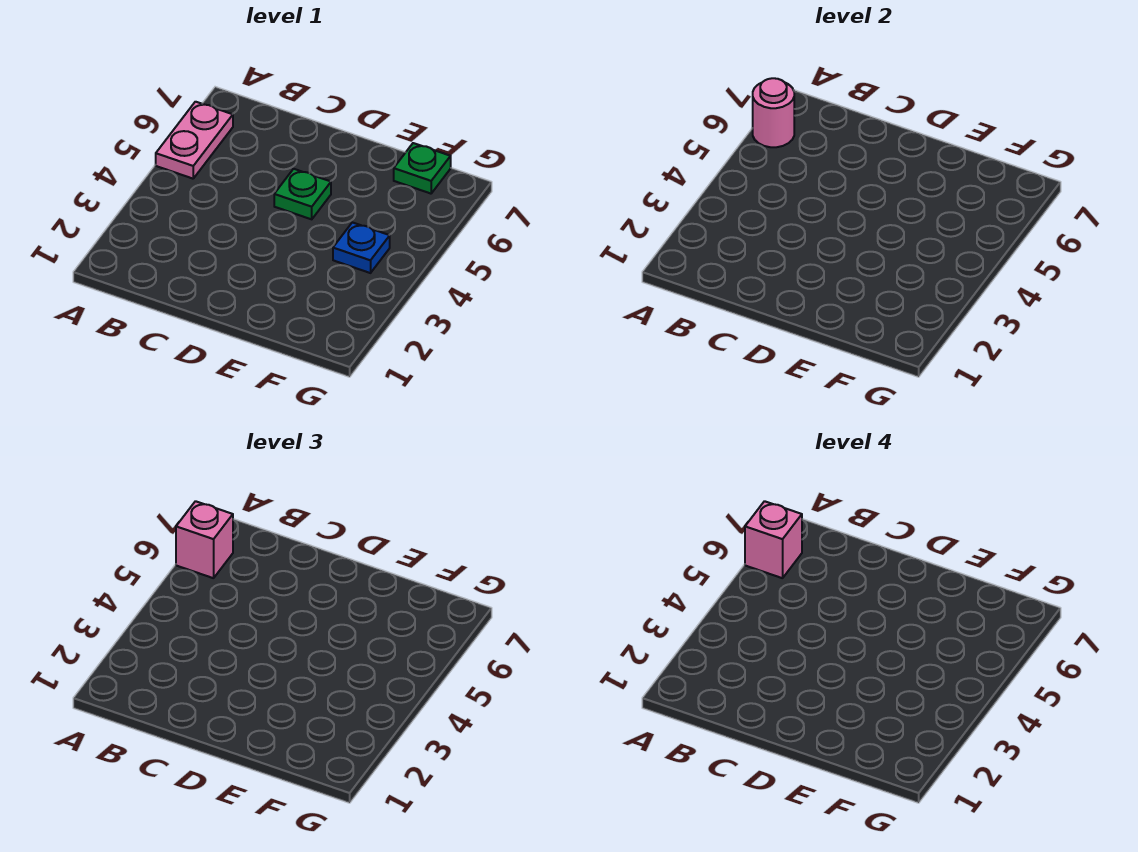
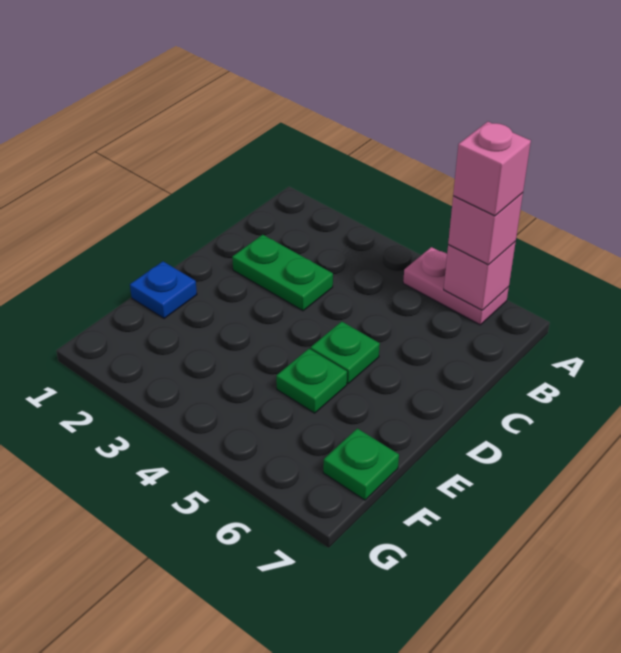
pink round brick A6 level 2 -> pink brick A6 level 2
none -> green plate C2:C3 level 1
none -> green plate E5 level 1
blue plate F4 level 1 -> blue plate E1 level 1

